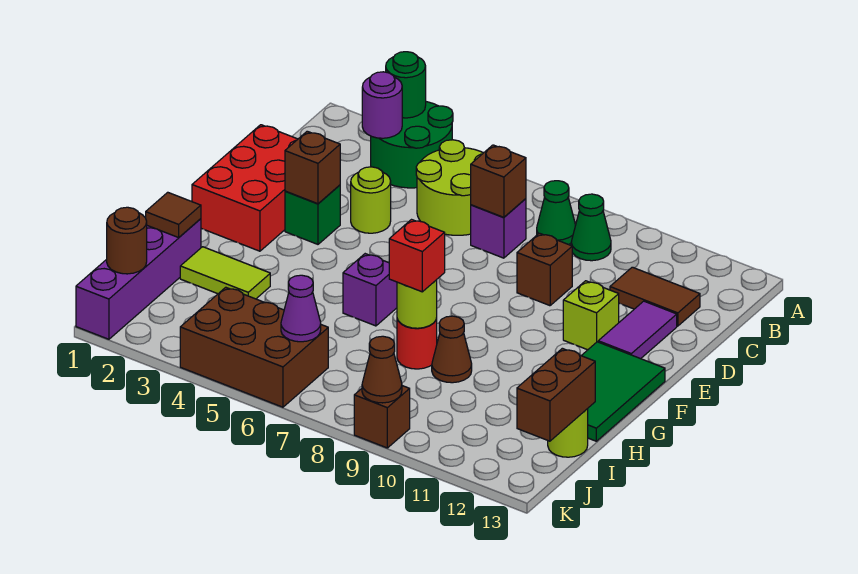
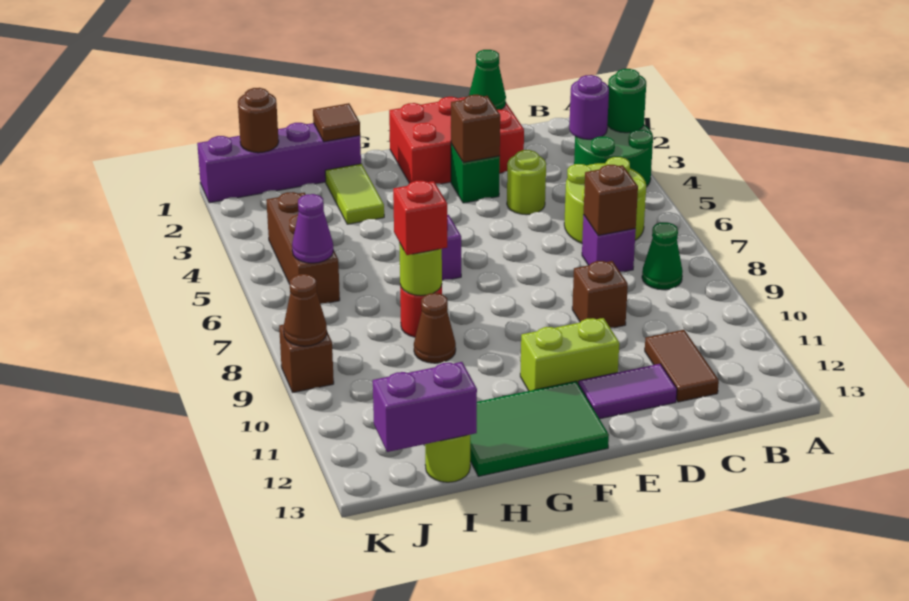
green cone B9 level 1 -> green cone D1 level 2
lime brick E11 level 1 -> lime brick E11:F11 level 1
brown brick I13:J13 level 2 -> purple brick I13:J13 level 2
brown brick J4:K6 level 1 -> brown brick J4:J6 level 1

